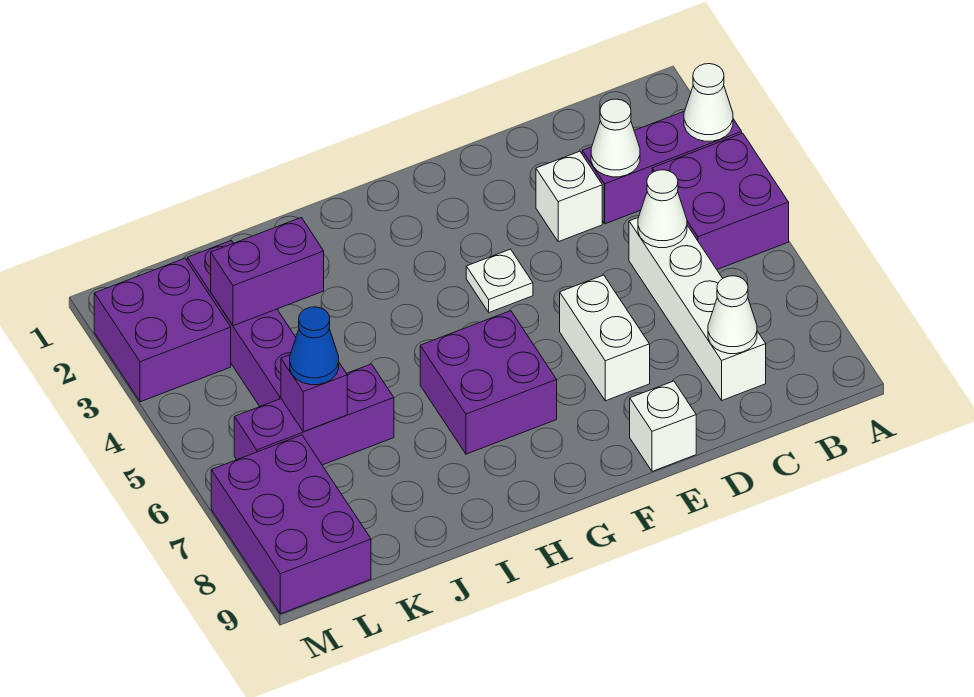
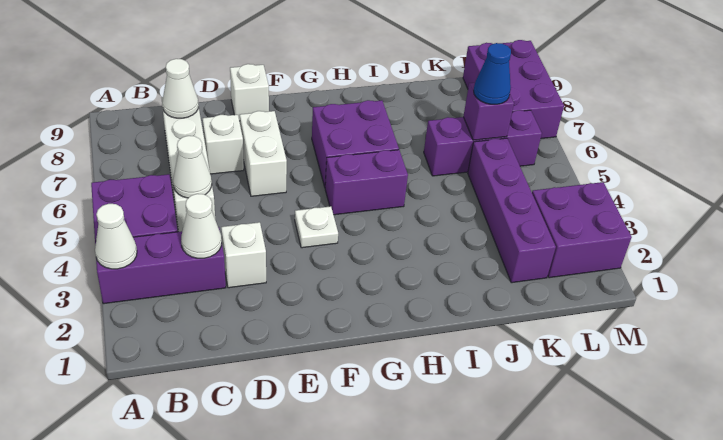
none -> white brick D7 level 1
purple brick J3:K3 level 2 -> purple brick G5:H5 level 1

